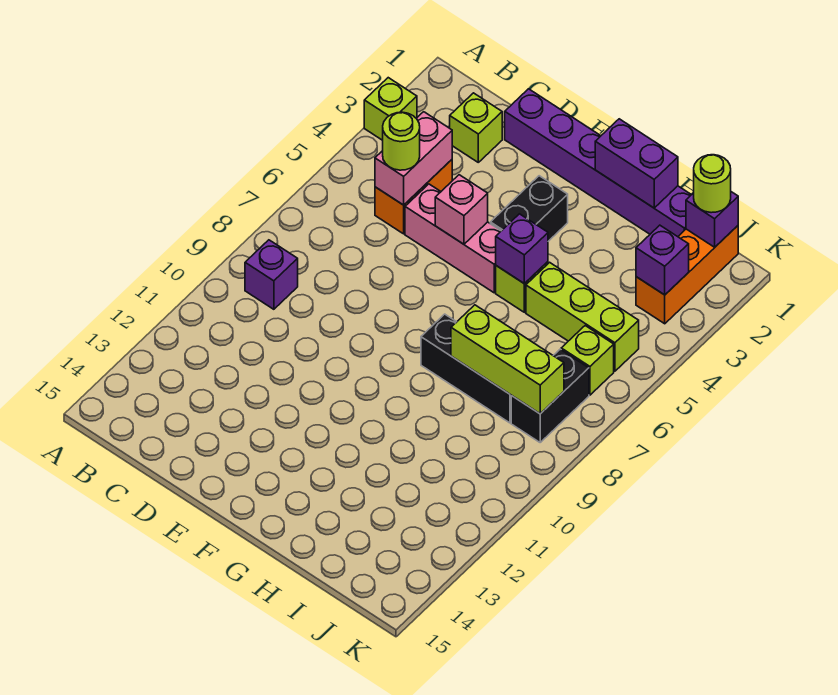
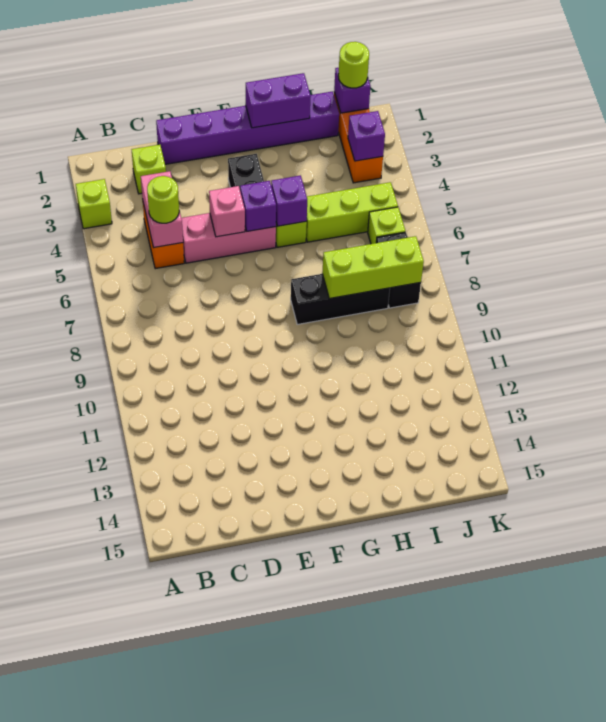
purple brick B9 level 1 -> purple brick F5 level 2

